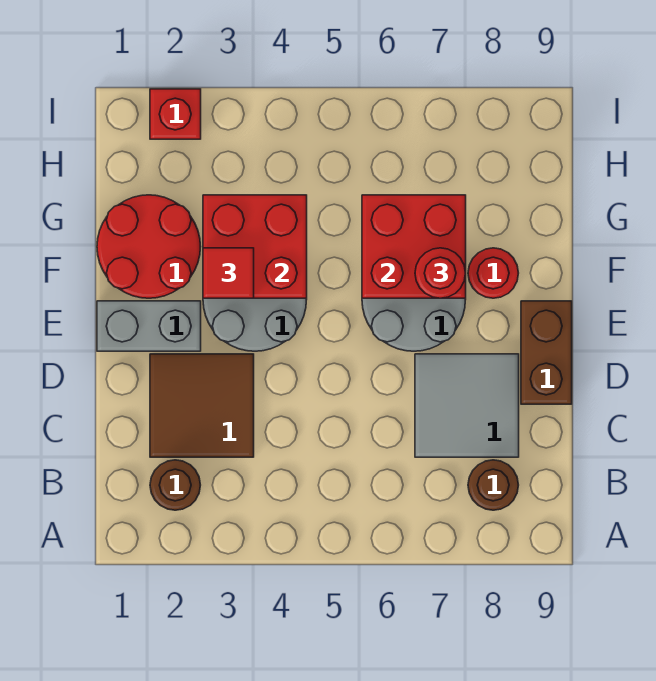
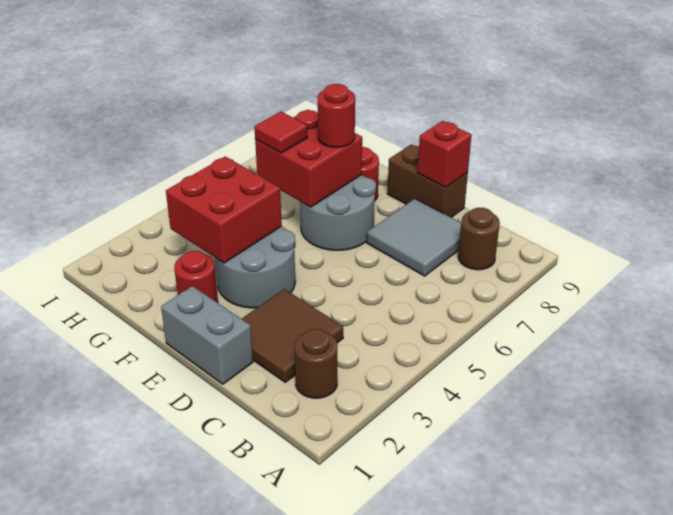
grey brick E1:E2 level 1 -> grey brick D1:E1 level 1
red round brick F1:G2 level 1 -> red round brick F2 level 1
red tile F3 level 3 -> red tile G6 level 3
red brick I2 level 1 -> red brick D9 level 2

